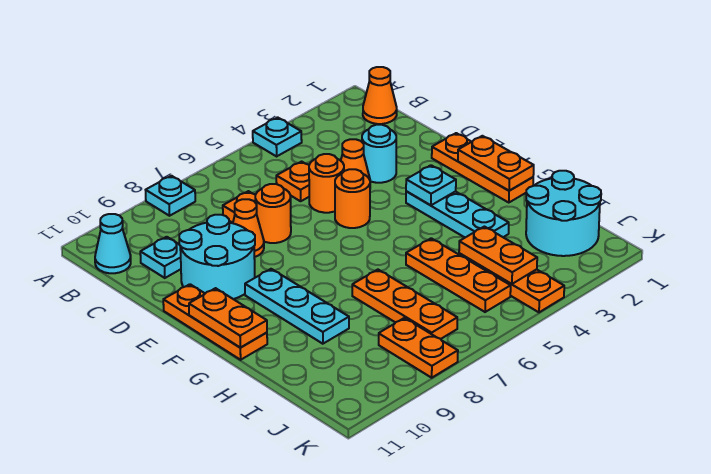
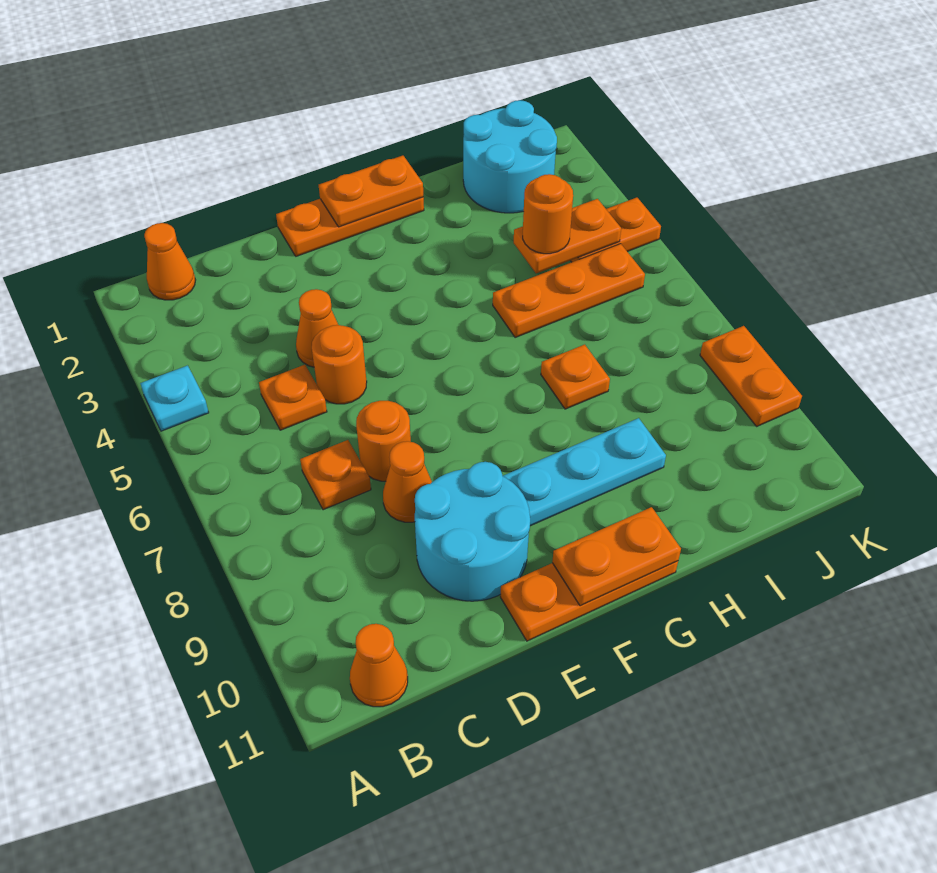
cyan plate A8 level 1 -> none
cyan cone B11 level 1 -> orange cone B11 level 1
cyan plate C10 level 1 -> none
cyan round brick D3 level 1 -> none
orange round brick E5 level 1 -> orange round brick I4 level 3
cyan plate F3:H3 level 1 -> none
cyan plate F3 level 2 -> none
orange plate H7:J7 level 1 -> orange plate H7 level 1
orange plate J8:K8 level 1 -> orange plate K8:K9 level 1

